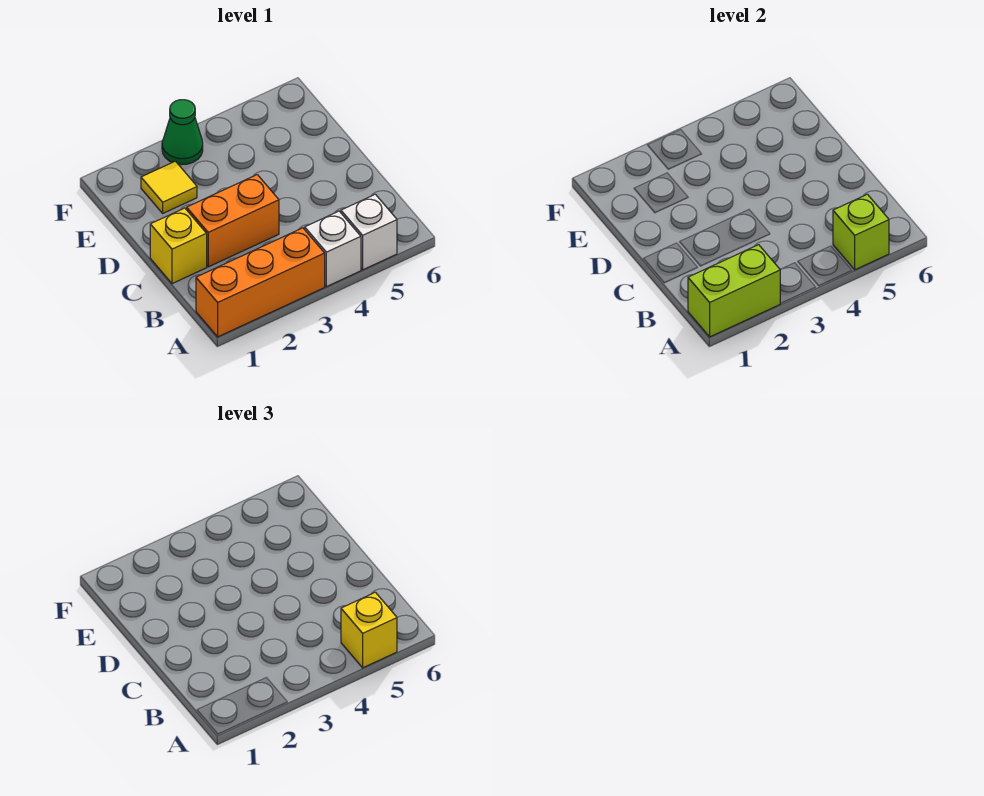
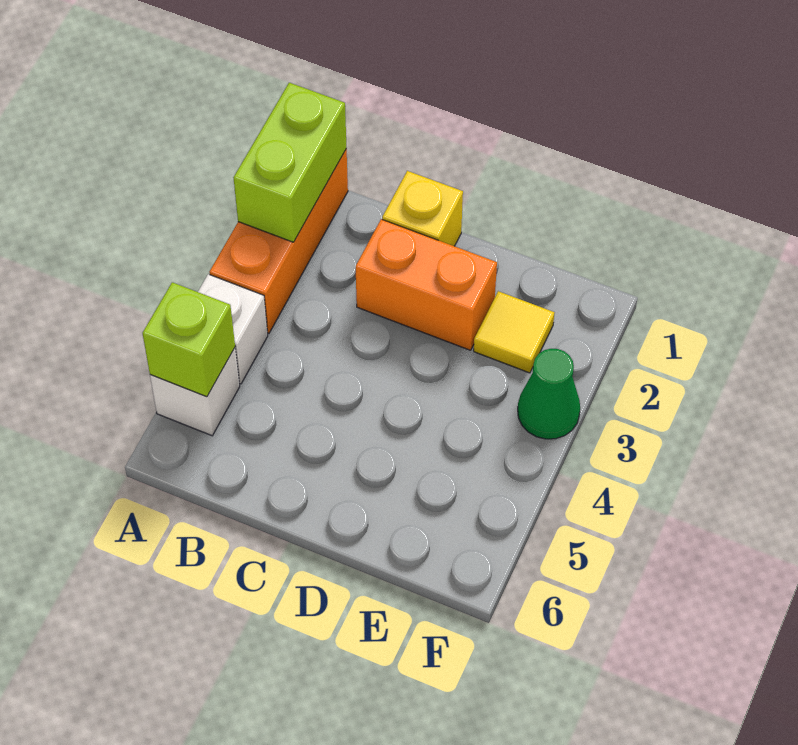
yellow brick A5 level 3 -> none
orange brick C2:C3 level 1 -> orange brick C2:D2 level 1

